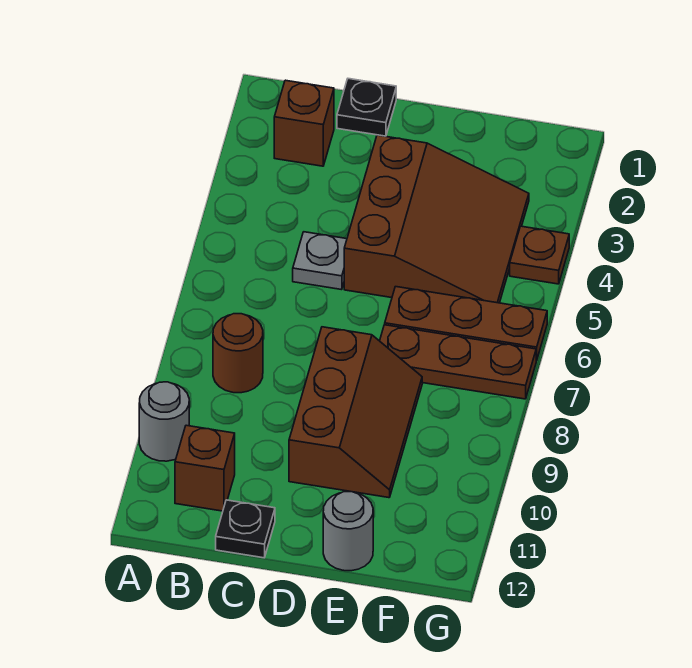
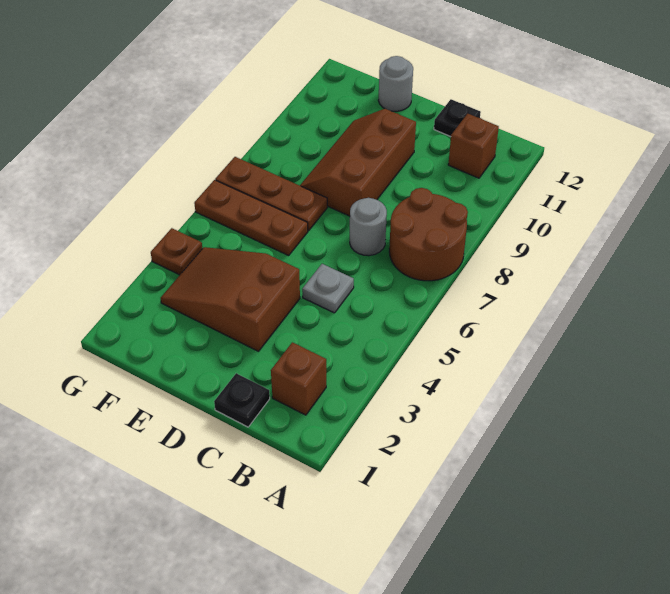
grey round brick A10 level 1 -> grey round brick C7 level 1
brown round brick B8 level 1 -> brown round brick A7:B8 level 1
brown slope D3:F5 level 1 top D -> brown slope D3:F4 level 1 top D

